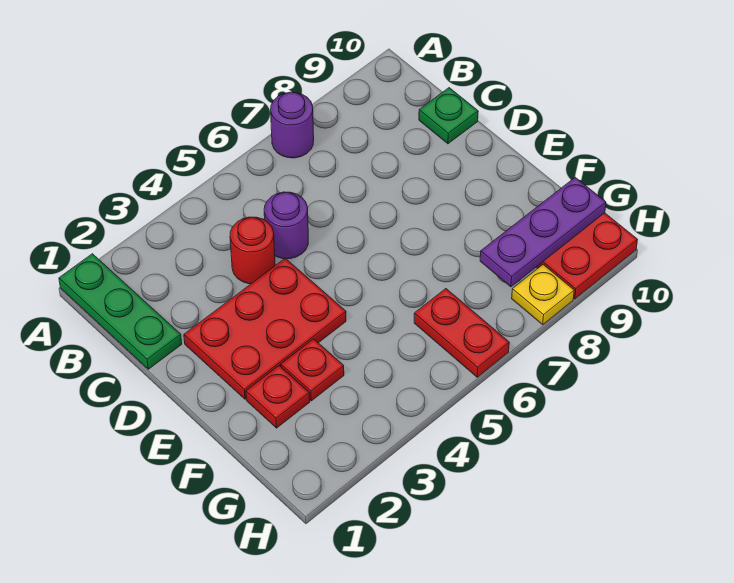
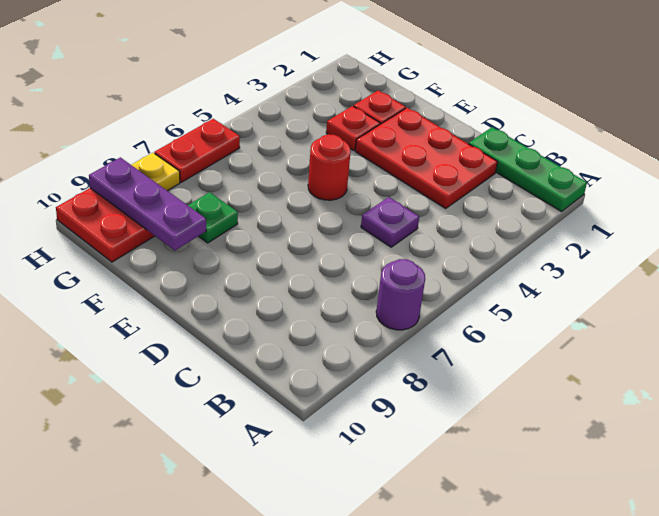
red round brick C4 level 1 -> red round brick E5 level 1
purple round brick C5 level 1 -> purple plate C5 level 1
green plate C10 level 1 -> green plate F8 level 1
red plate D2:E4 level 1 -> red plate C2:E3 level 1
red plate G6:H6 level 1 -> red plate H6:H7 level 1
purple plate G8:G10 level 2 -> purple plate F9:H9 level 2

